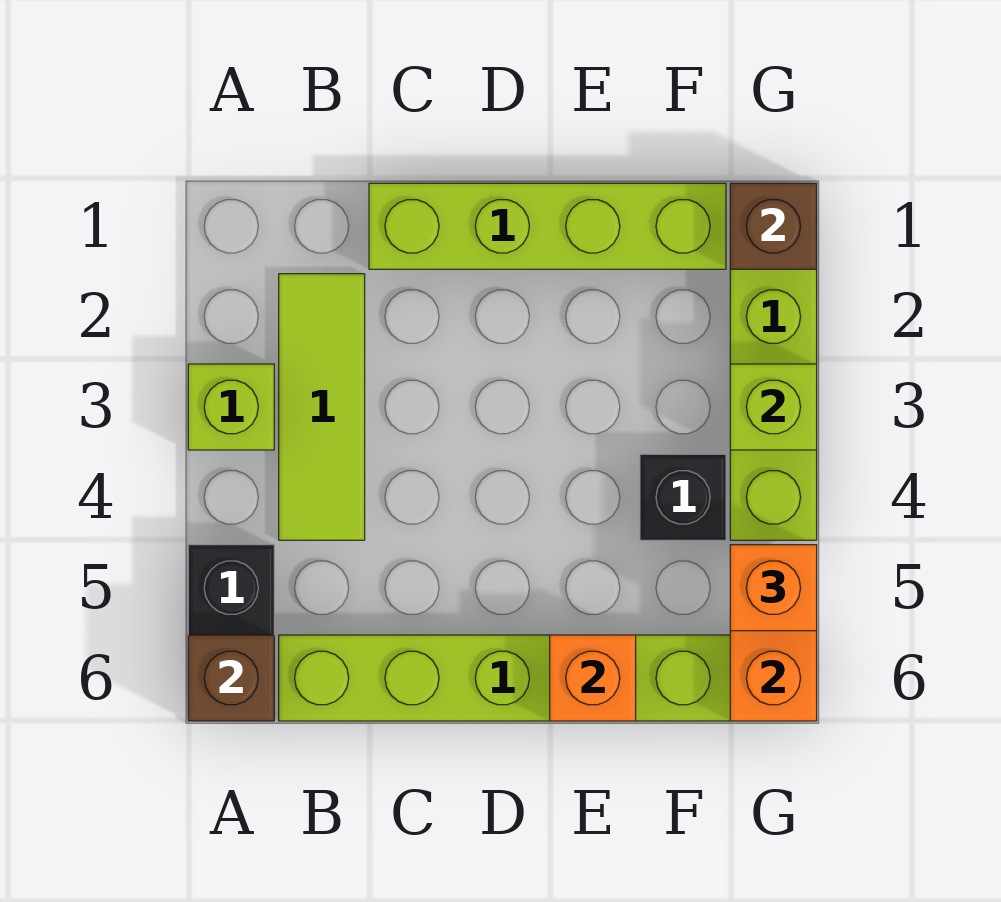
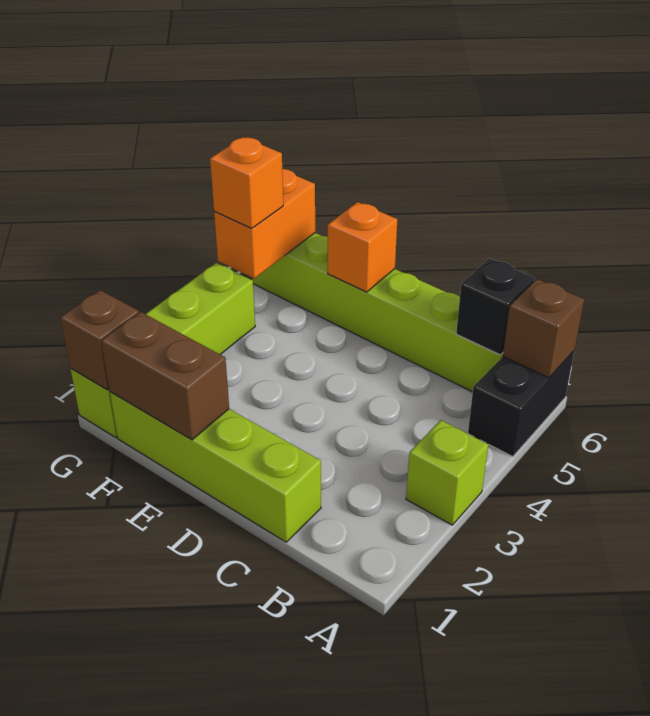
lime tile B2:B4 level 1 -> none
none -> brown brick E1:F1 level 2
black brick F4 level 1 -> black brick B6 level 2
lime brick G3 level 2 -> none

